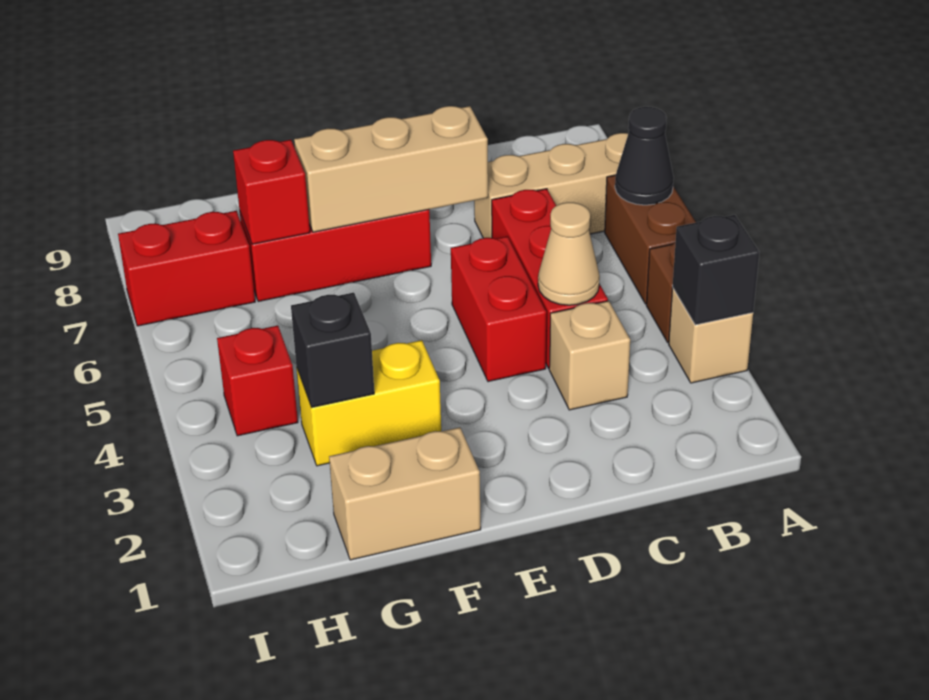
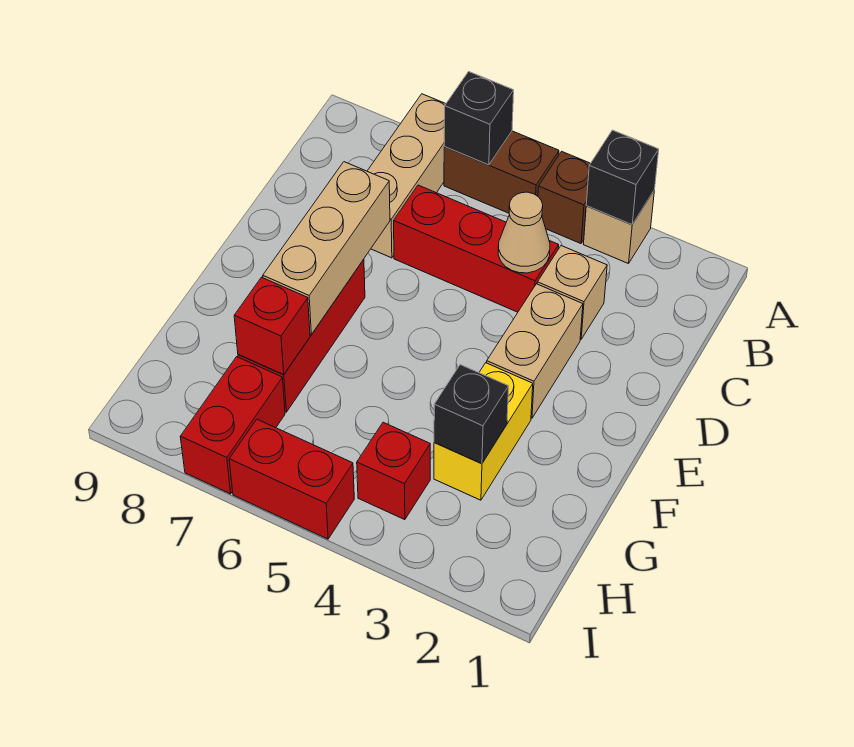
black cone A6 level 2 -> black brick A6 level 2
red brick D4:D5 level 1 -> red brick I5:I6 level 1
tan brick F1:G1 level 1 -> tan brick D3:E3 level 1

